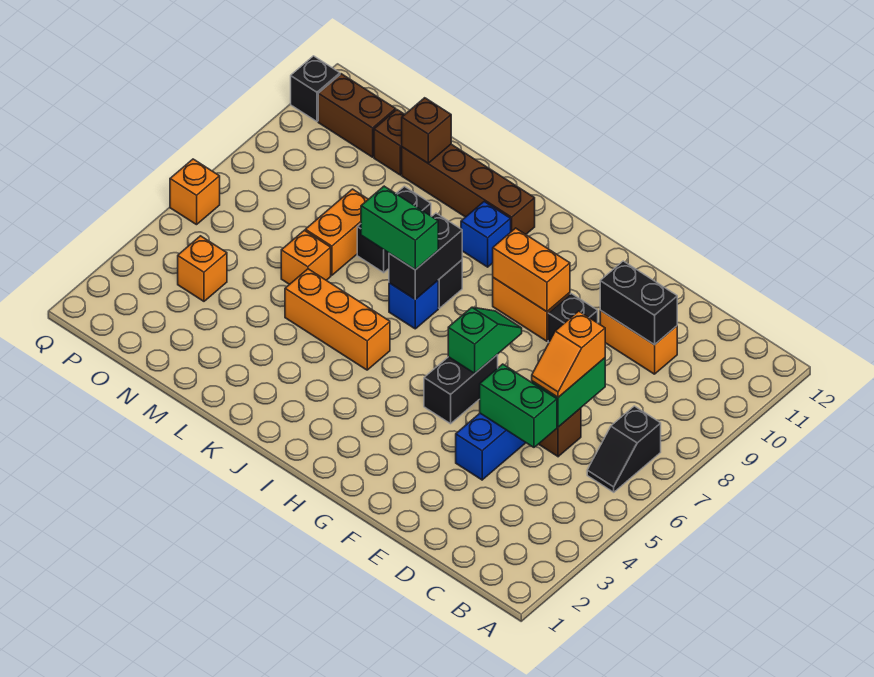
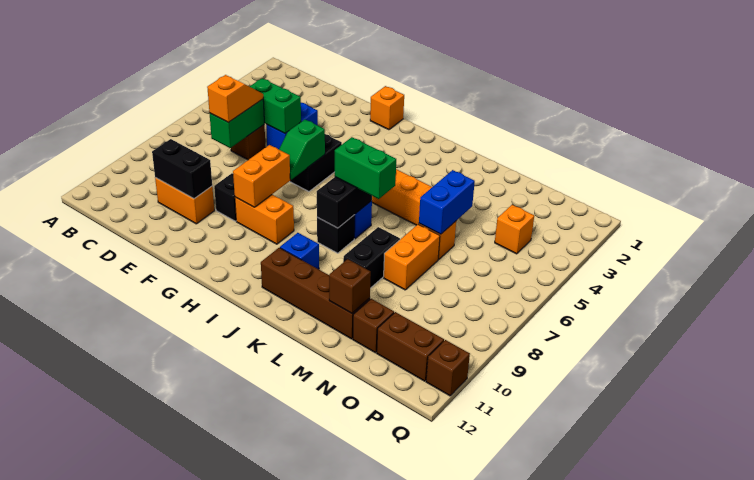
black slope B6:B7 level 1 top 7 -> none
orange brick G9:H9 level 2 -> orange brick G8:G9 level 2
none -> blue brick M5:M6 level 2
orange brick Q6 level 1 -> orange brick G1 level 1
black brick Q11 level 1 -> brown brick Q11 level 1

